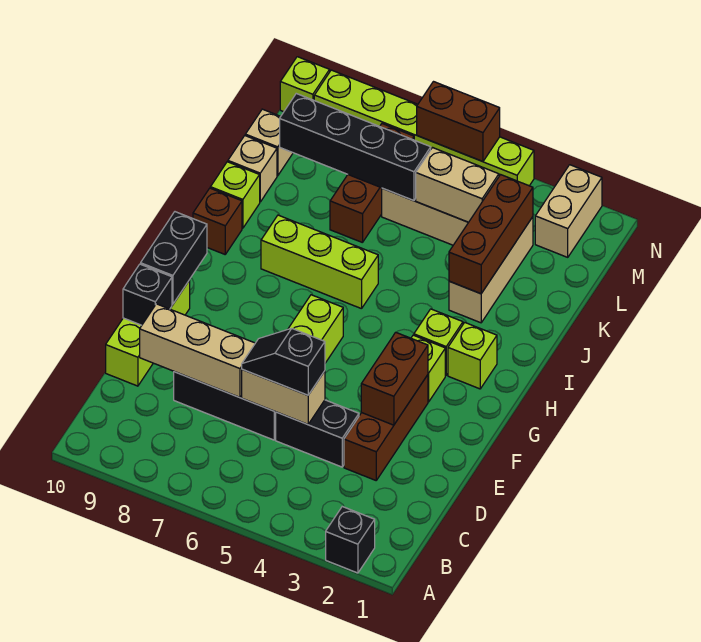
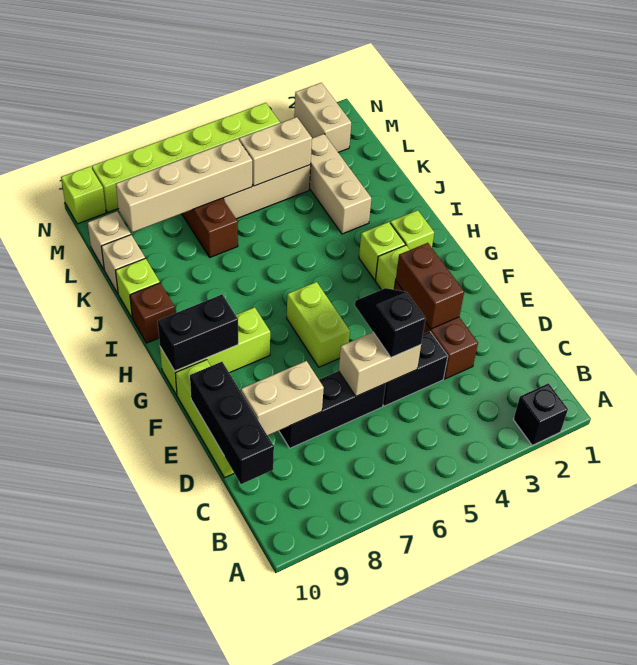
black slope D5:D6 level 3 top 5 -> black slope D5:E5 level 3 top D
tan brick D7:D9 level 2 -> tan brick D8:D9 level 2
black brick E10 level 2 -> black brick C10:E10 level 2
black brick F10:G10 level 2 -> black brick G9:G10 level 2
lime brick I6:I8 level 1 -> lime brick G8:G10 level 1
brown brick J3:L3 level 2 -> none
black brick L6:L9 level 2 -> tan brick L6:L9 level 2
brown brick N5:N6 level 2 -> none

